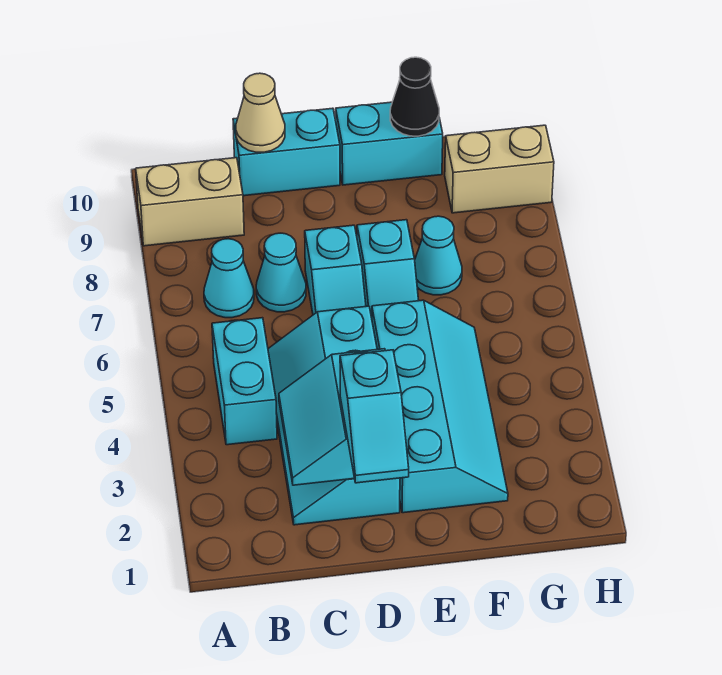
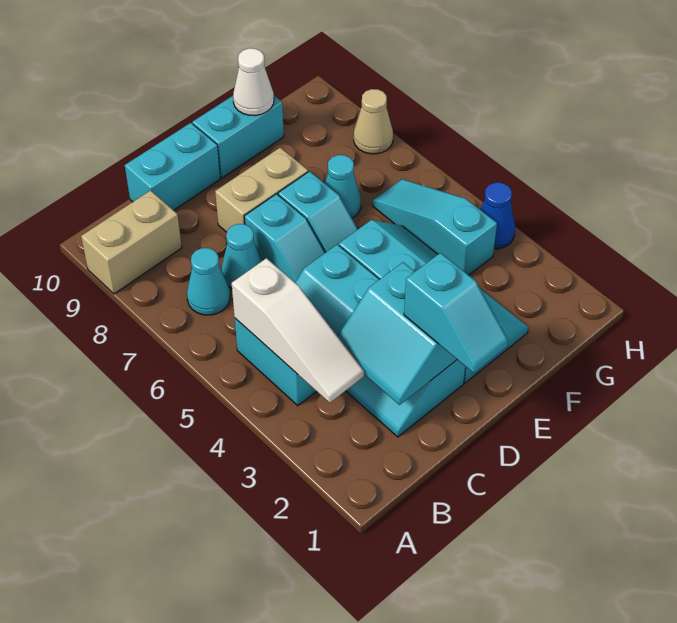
none -> white slope B3:B5 level 2 top 5
tan cone C10 level 2 -> tan cone H8 level 1
black cone F10 level 2 -> white cone F10 level 2
none -> cyan slope G4:G6 level 1 top 4
tan brick G9:H9 level 1 -> tan brick D8:E8 level 1
none -> blue cone H4 level 1

